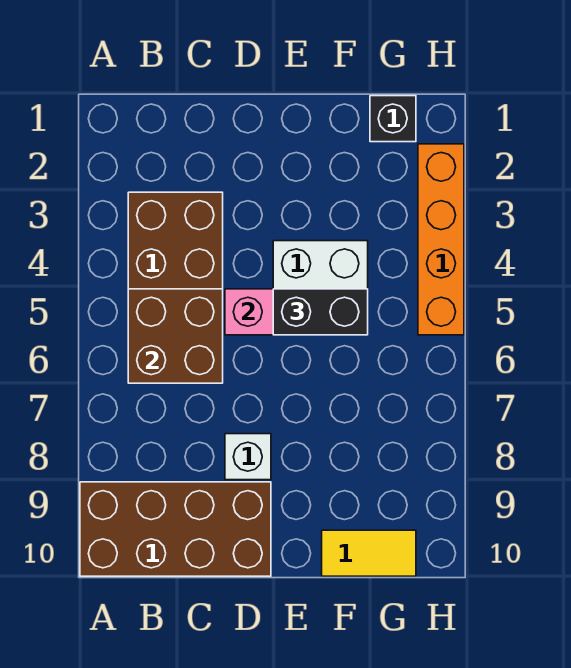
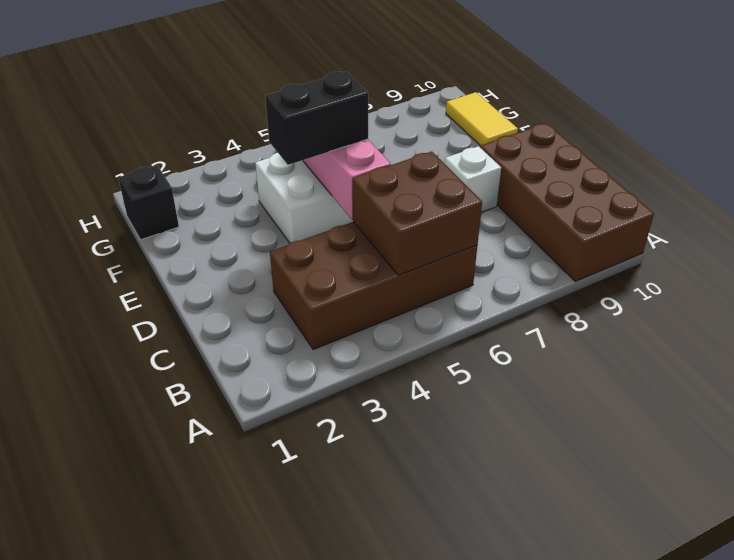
black brick E5:F5 level 3 -> black brick E4:E5 level 3
orange brick H2:H5 level 1 -> none

